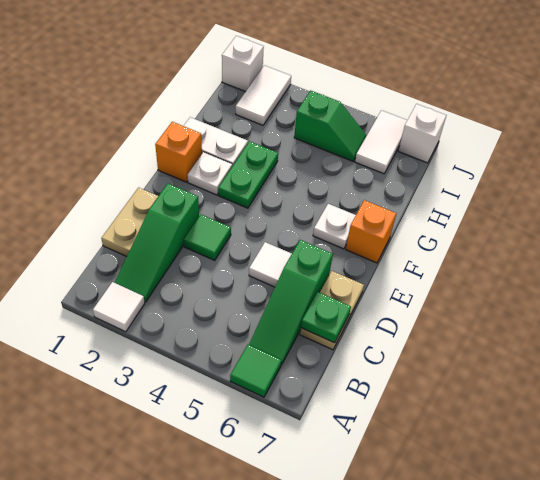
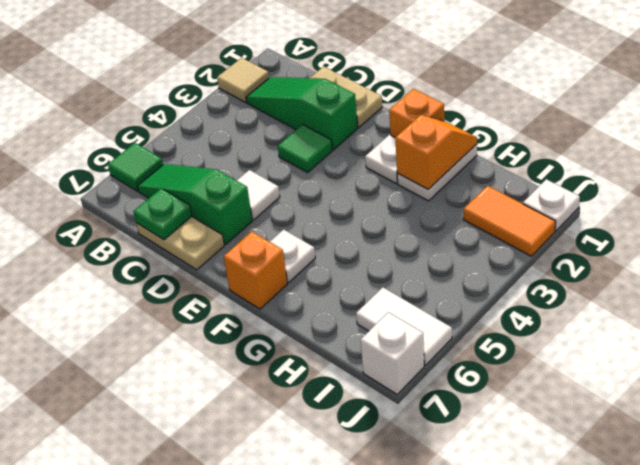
white tile A2 level 1 -> tan tile A2 level 1
green plate F3:G3 level 1 -> none
none -> orange slope G1:G2 level 2 top 2
white tile I2:J2 level 1 -> orange tile I2:J2 level 1
green slope I4:I5 level 1 top 4 -> none
white brick J1 level 1 -> white plate J1 level 1

